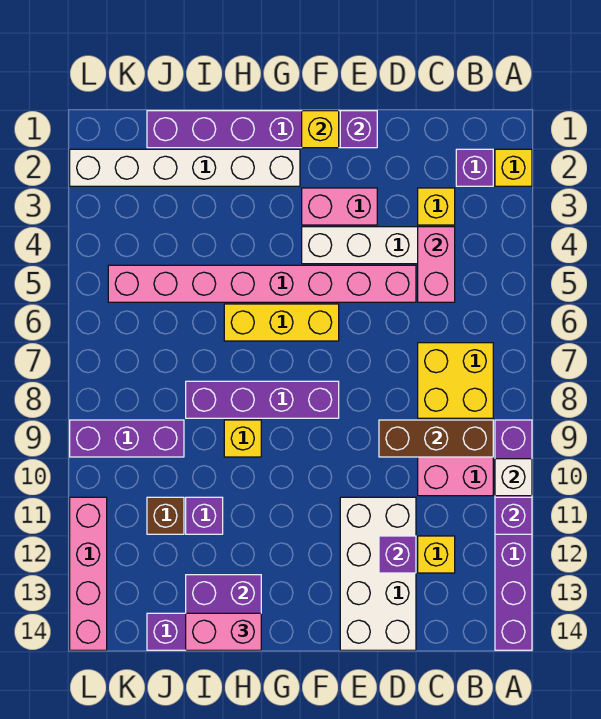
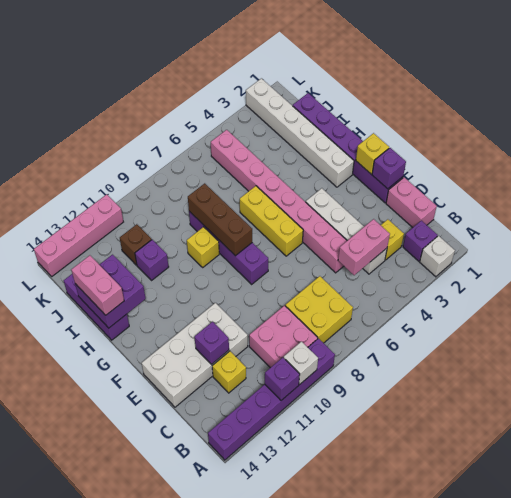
yellow brick A2 level 1 -> white brick A2 level 1
brown brick B9:D9 level 2 -> brown brick G8:I8 level 2
pink brick E3:F3 level 1 -> pink brick C1:D1 level 1
purple brick J9:L9 level 1 -> none

